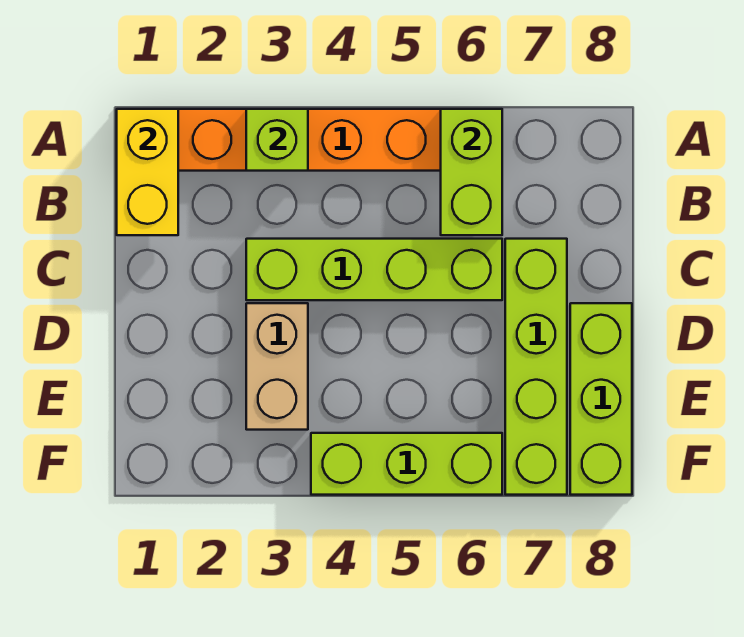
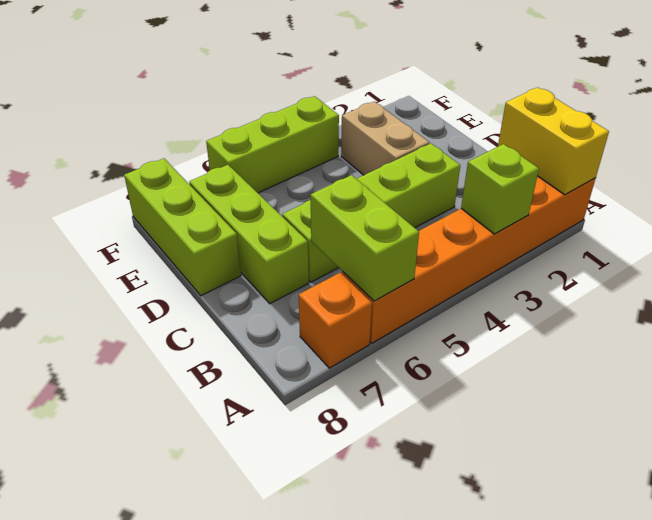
none -> orange brick A7 level 1
lime brick C7:F7 level 1 -> lime brick C7:E7 level 1

